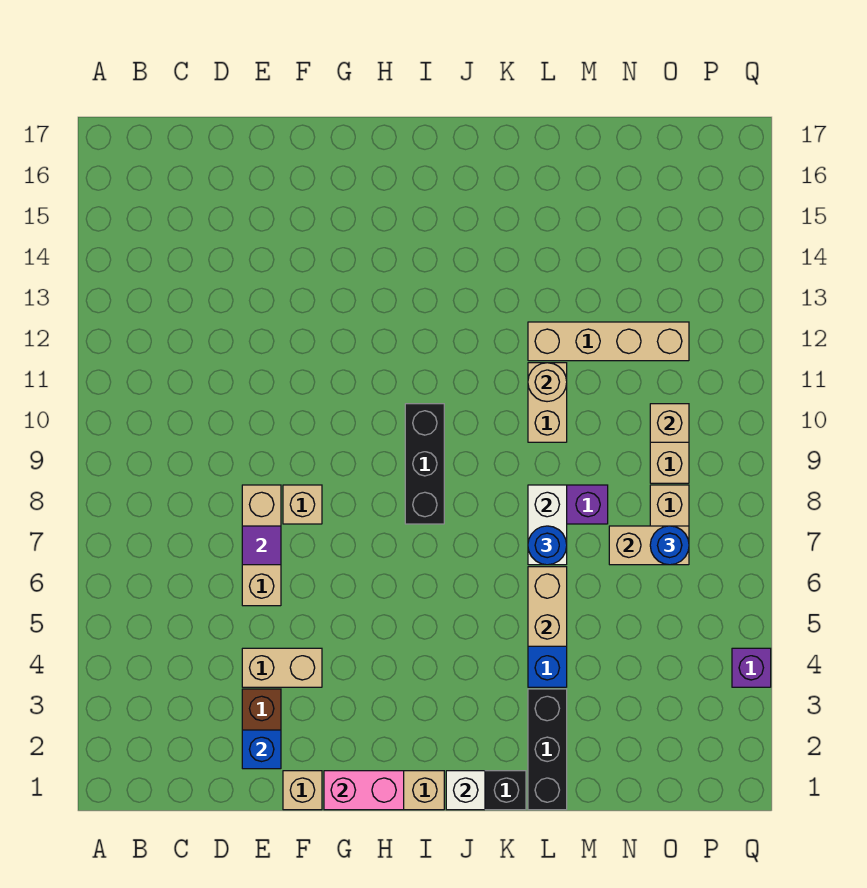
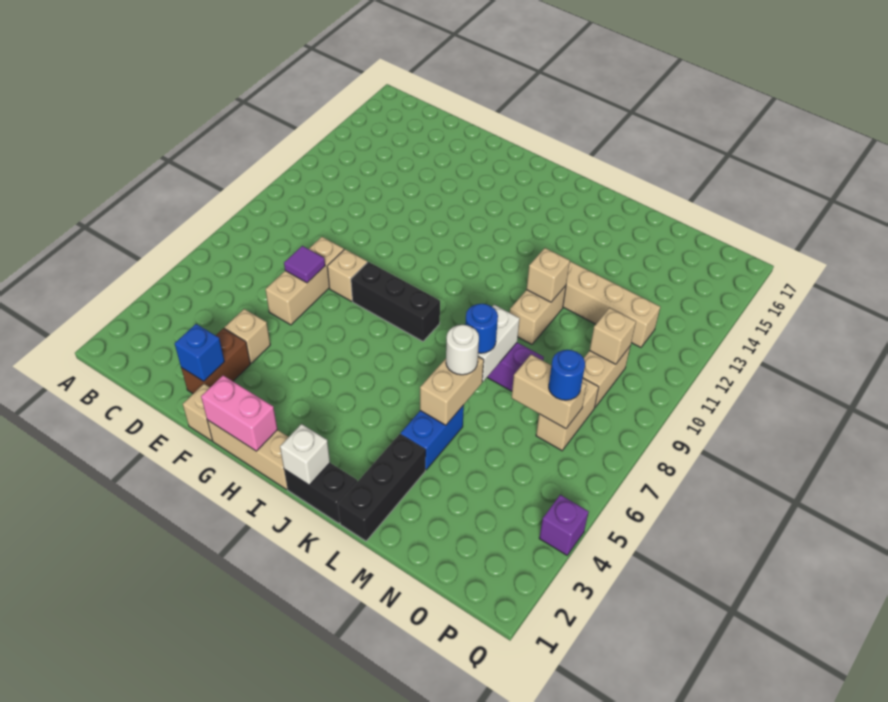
tan brick E4:F4 level 1 -> tan brick E4 level 1
black brick I8:I10 level 1 -> black brick G8:I8 level 1
none -> white round brick L6 level 3
tan round brick L11 level 2 -> tan brick L11 level 2

